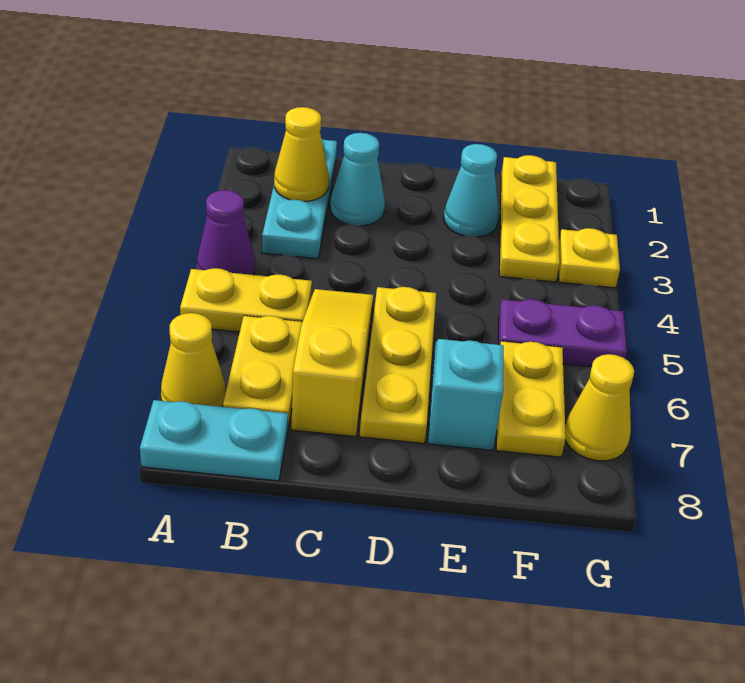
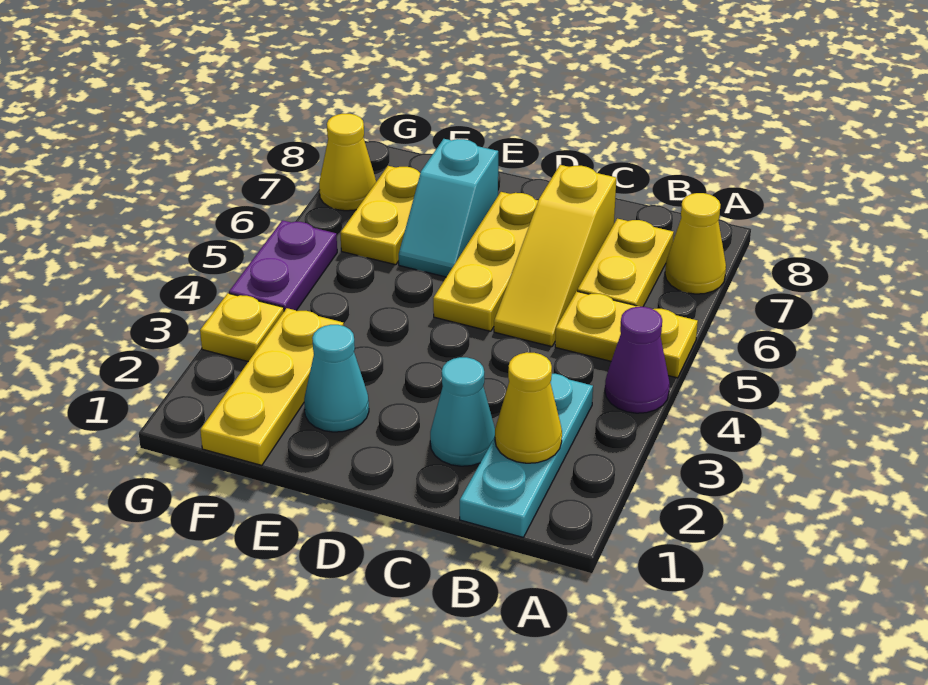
cyan plate A8:B8 level 1 -> none
purple plate F5:G5 level 1 -> purple plate G4:G5 level 1

